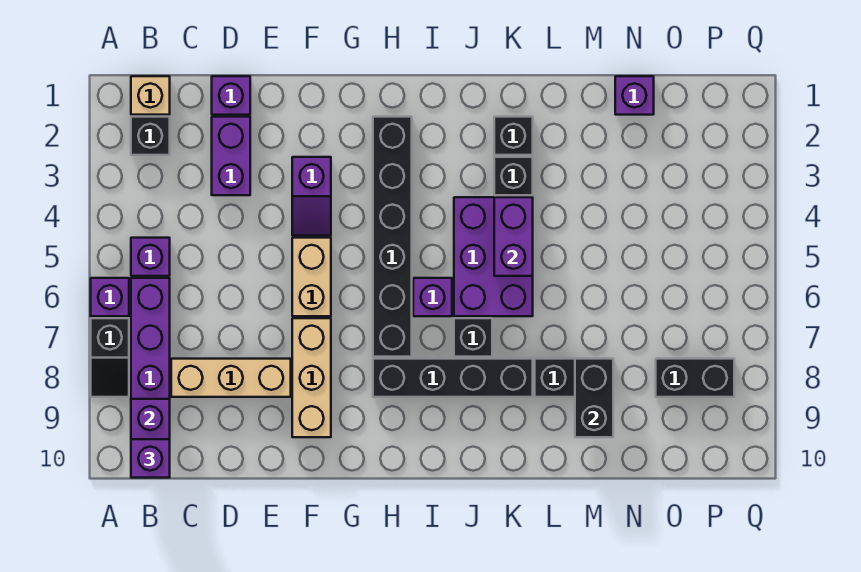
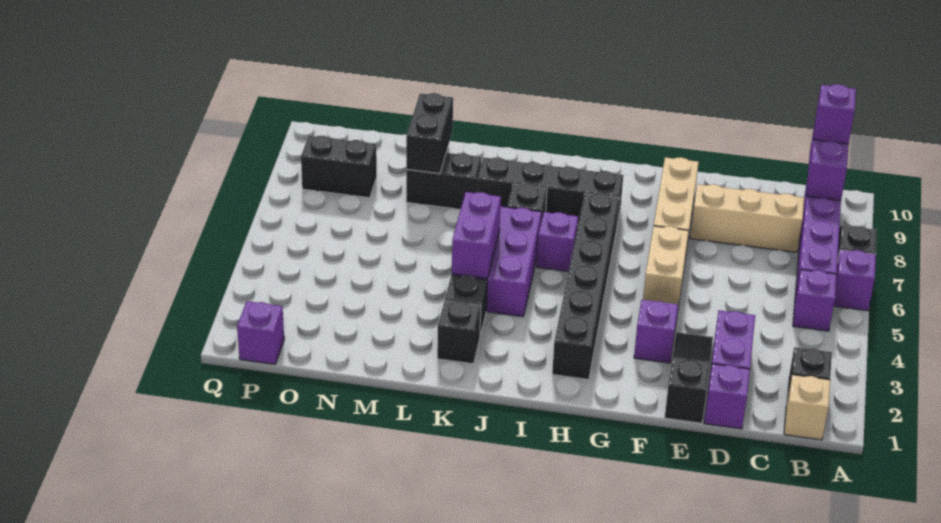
none -> black slope E1:E3 level 1 top 1
purple brick N1 level 1 -> purple brick P1 level 1

